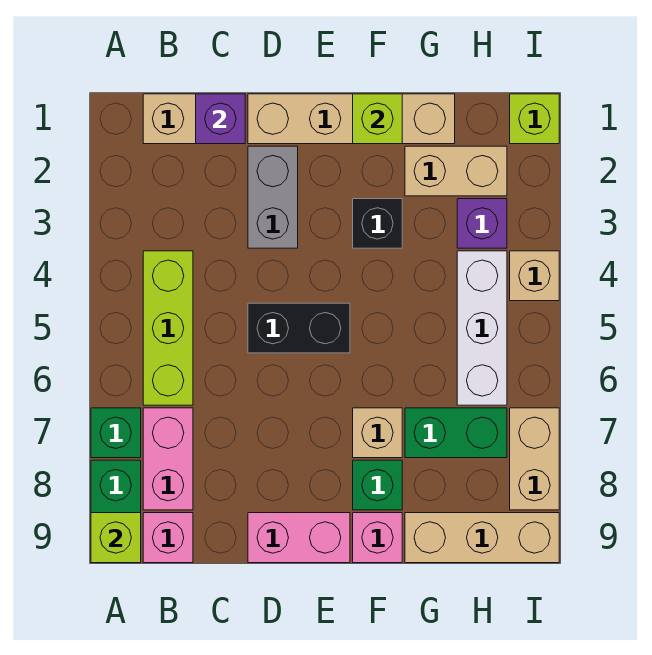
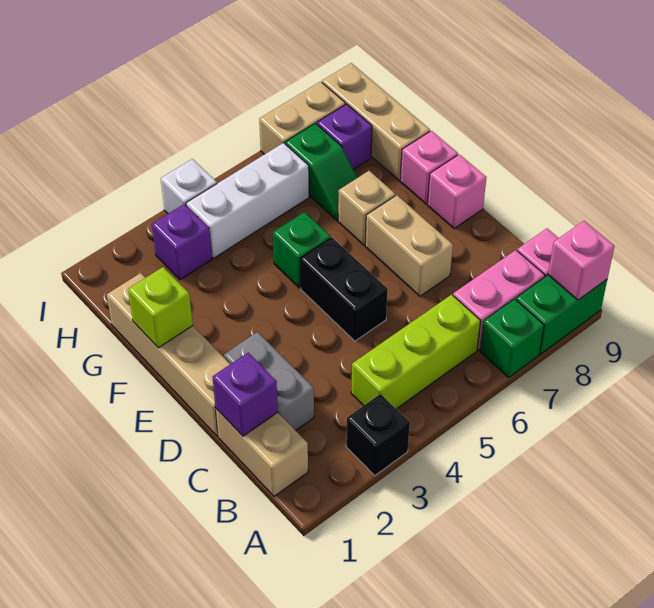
lime brick A9 level 2 -> pink brick A9 level 2
grey brick D2:D3 level 1 -> grey brick C2:D2 level 1
pink brick D9:E9 level 1 -> pink brick E9 level 1
black brick F3 level 1 -> black brick A3 level 1
green brick F8 level 1 -> green brick F5 level 1
tan brick G2:H2 level 1 -> tan brick D7:E7 level 1
green brick G7:H7 level 1 -> green slope G7:H7 level 1 top H
none -> purple brick H8 level 1
lime brick I1 level 1 -> none
tan brick I4 level 1 -> white brick I4 level 1

